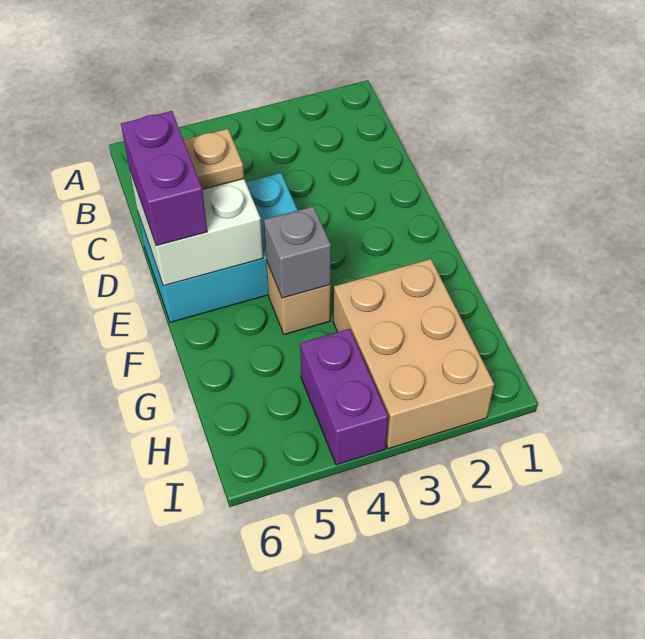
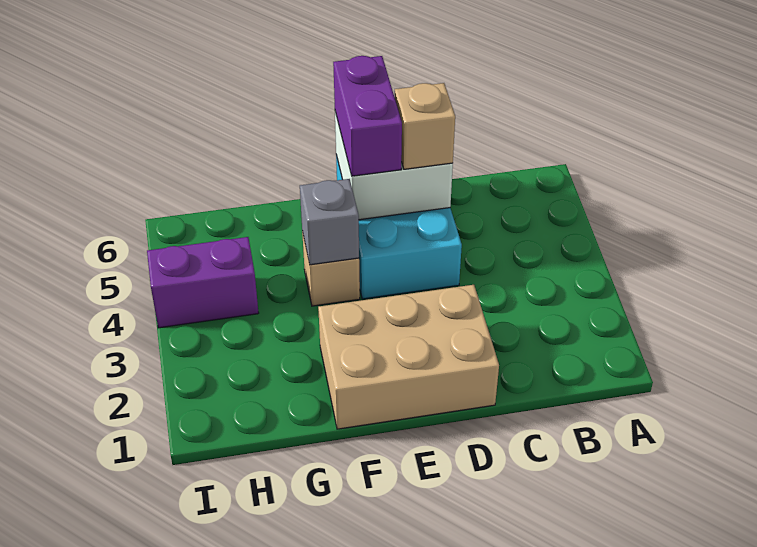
tan plate D5 level 3 -> tan brick D5 level 3
purple brick D6:E6 level 3 -> purple brick E5:E6 level 3
tan brick G2:I3 level 1 -> tan brick D1:F2 level 1

